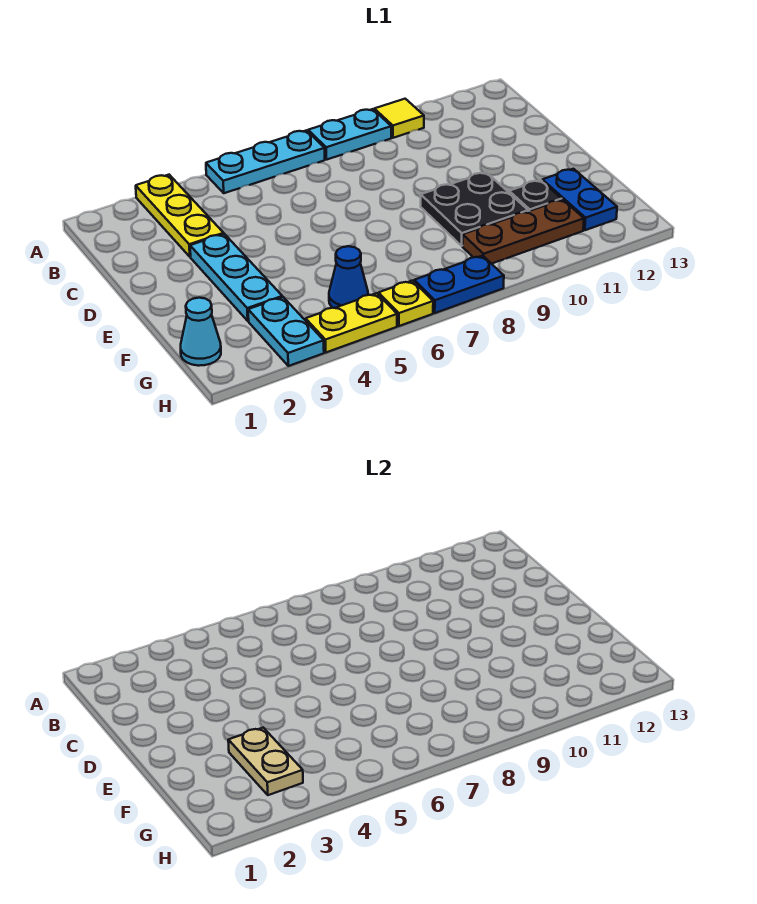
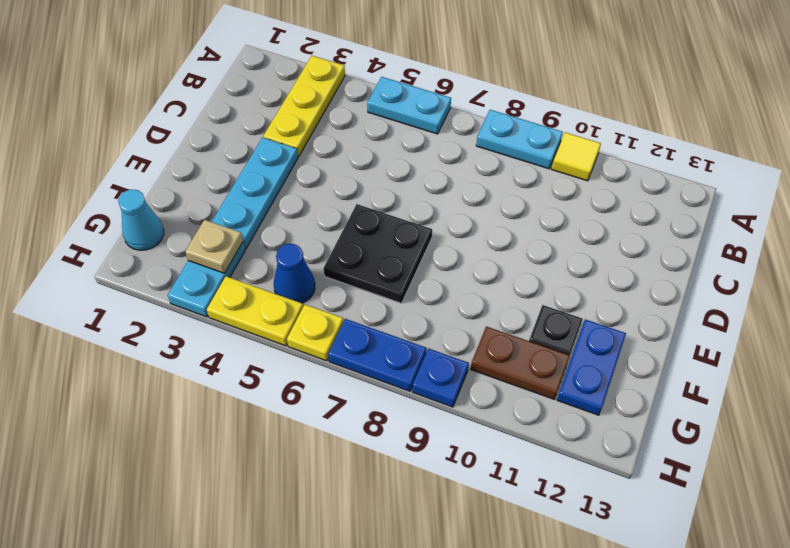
cyan plate A5:A7 level 1 -> cyan plate A5:A6 level 1
black plate E9:F10 level 1 -> black plate E6:F7 level 1
tan plate F3:G3 level 2 -> tan plate G3 level 2
brown plate G9:G11 level 1 -> brown plate G10:G11 level 1
none -> blue plate H9 level 1

